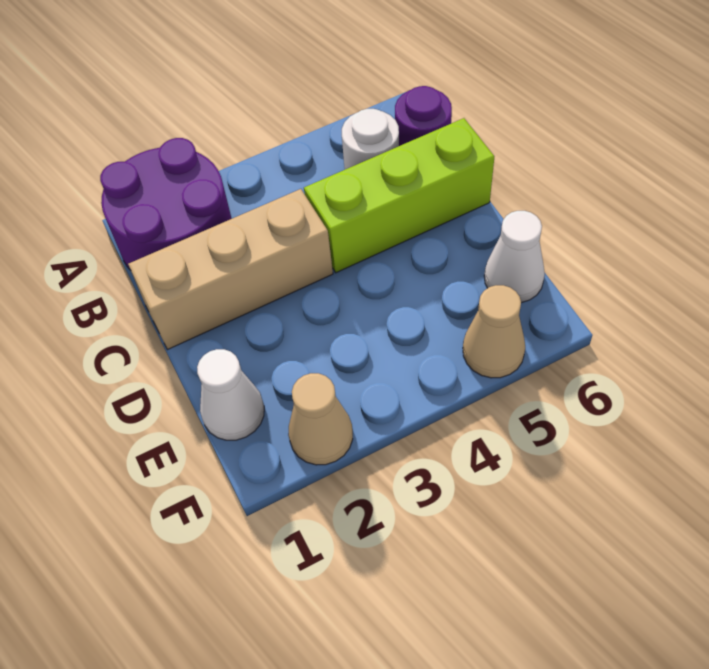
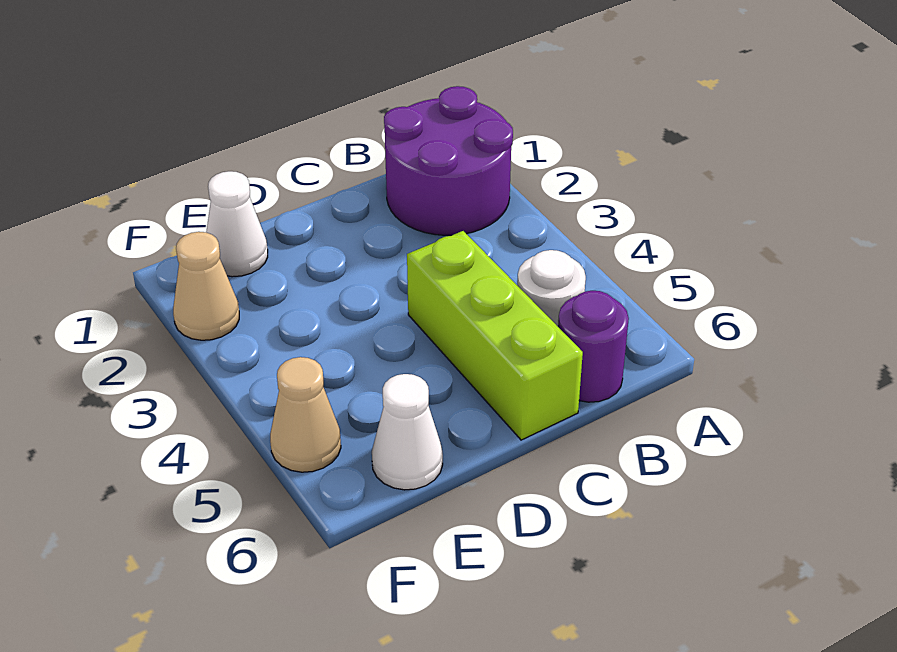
tan brick C1:C3 level 1 -> none

